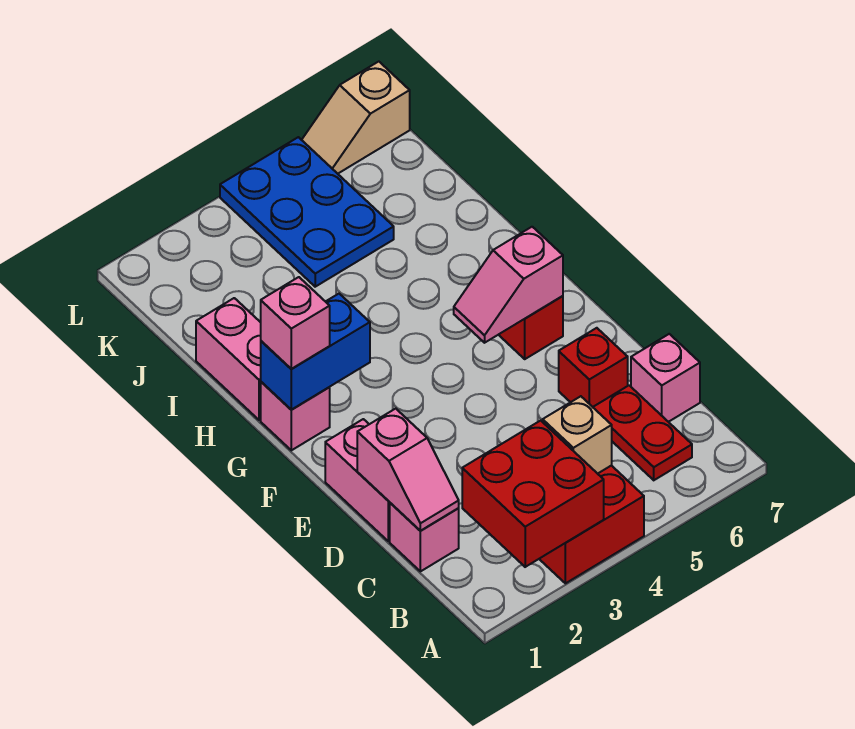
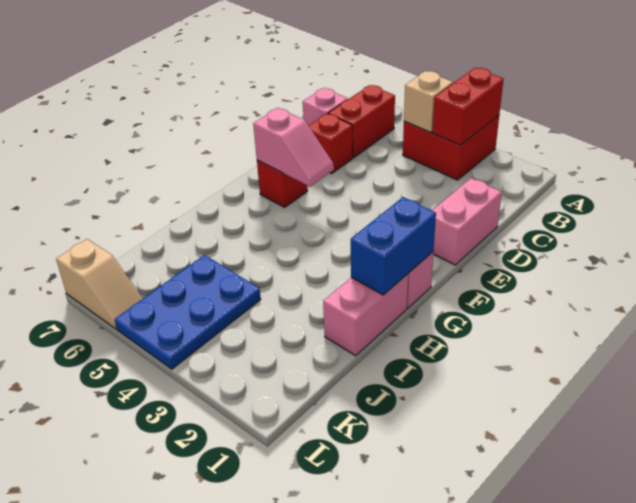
red brick A2:B3 level 2 -> red brick A3:B3 level 2
red plate B6:C6 level 1 -> red brick B6:C6 level 1
pink brick C1 level 1 -> none
pink slope C1:D1 level 2 top D -> none
blue brick G1:G2 level 2 -> blue brick G1:H1 level 2
pink brick G1 level 3 -> none

